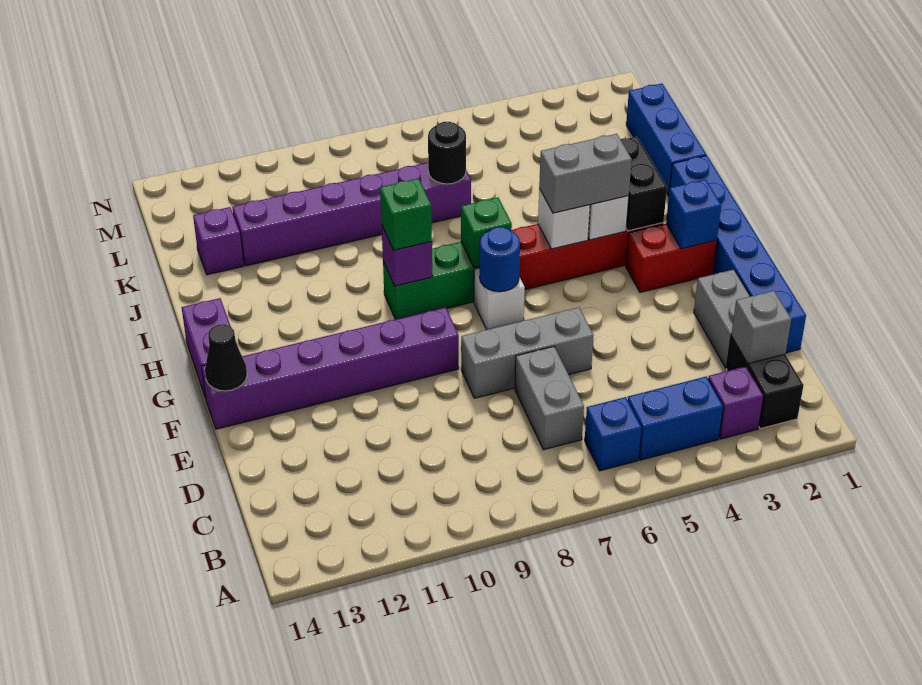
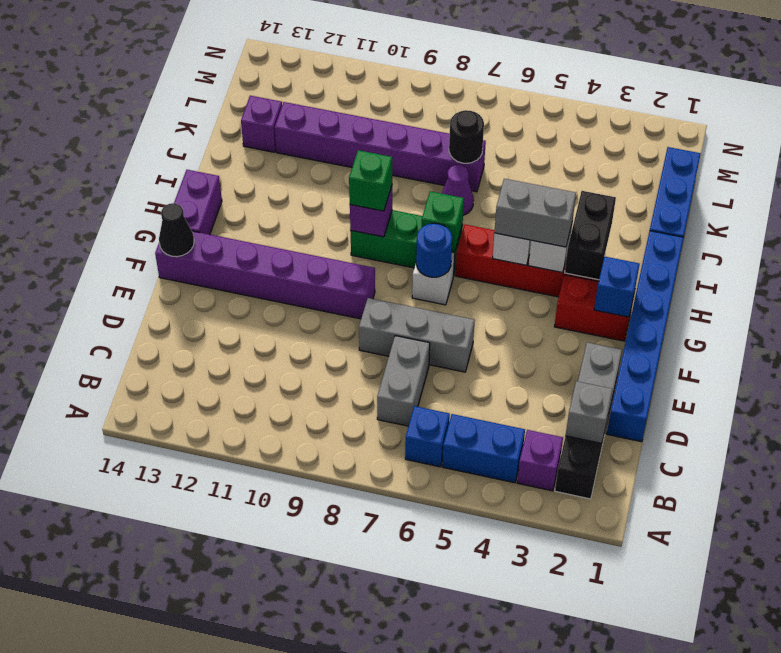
none -> purple cone J7 level 1

